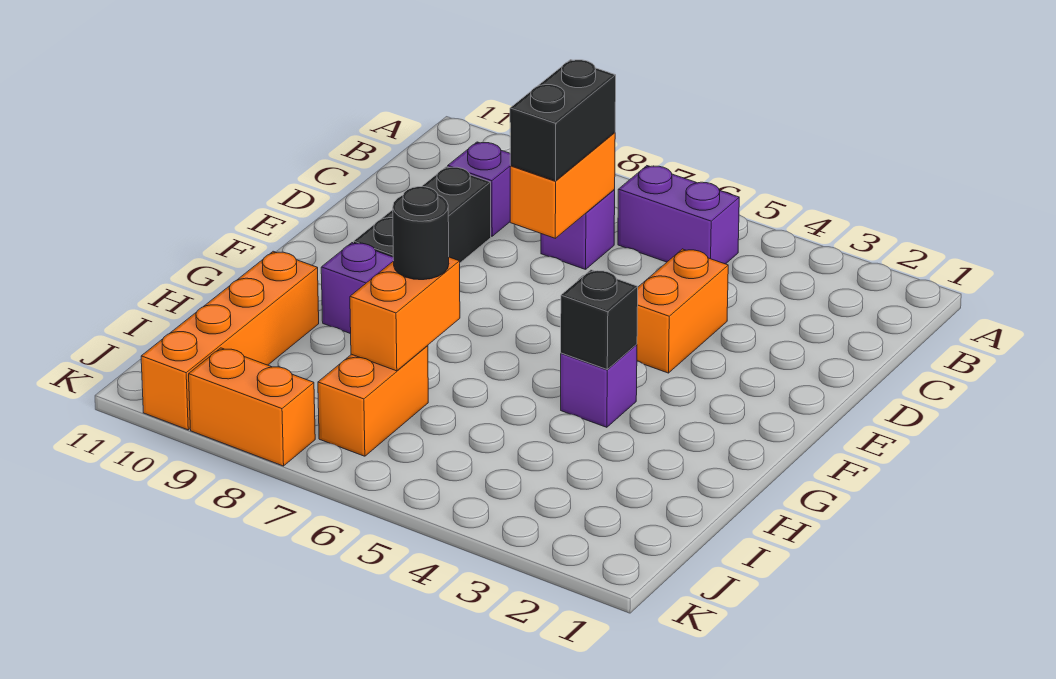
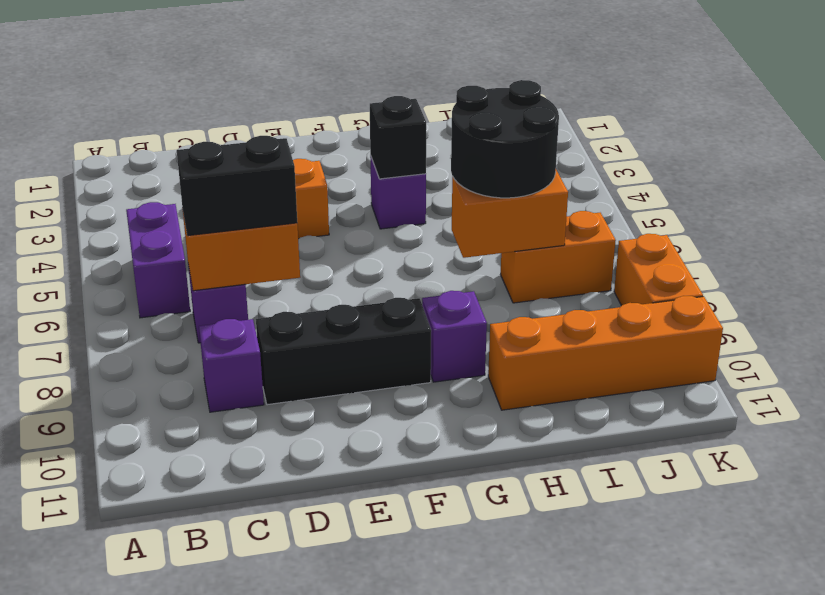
black round brick H7 level 3 -> black round brick H6:I7 level 3

